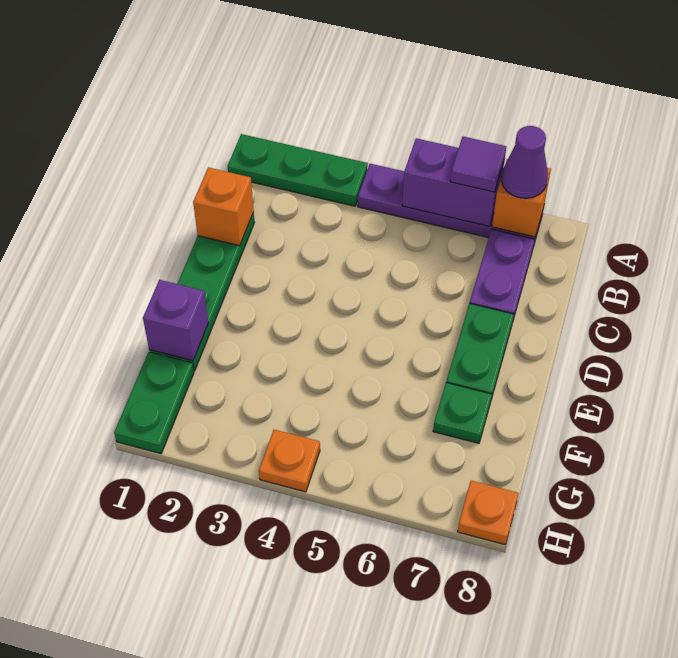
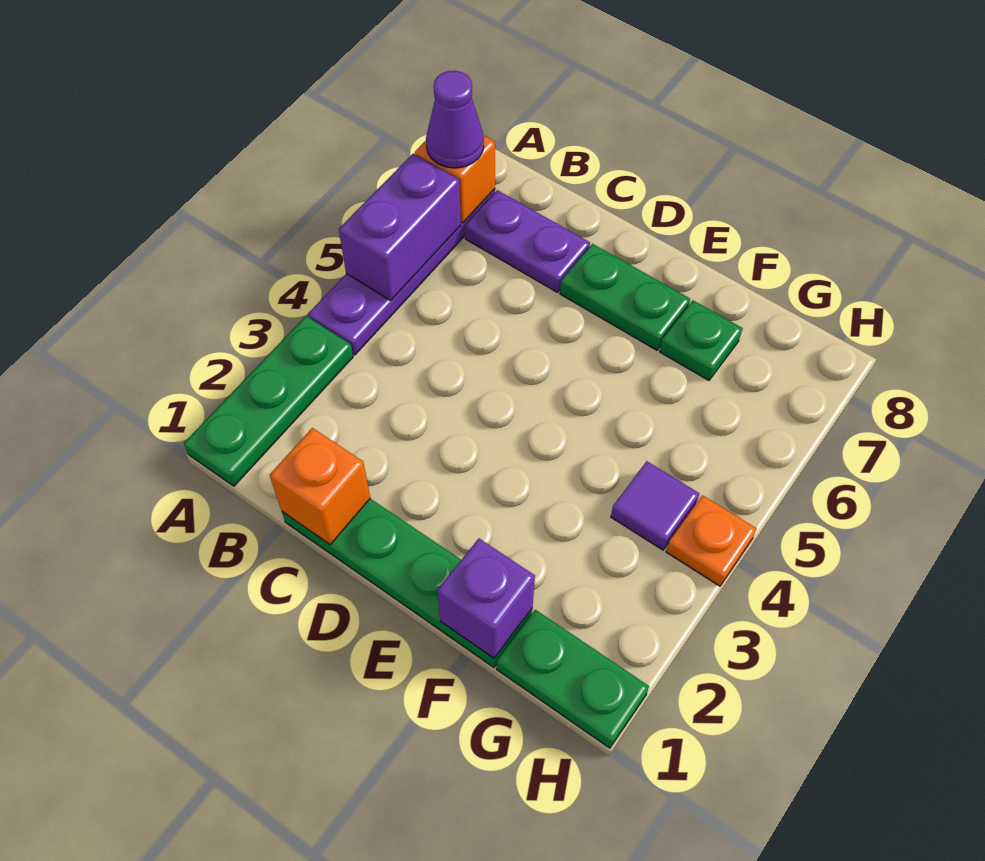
purple tile A6 level 3 -> purple tile G4 level 1
orange plate H8 level 1 -> none

